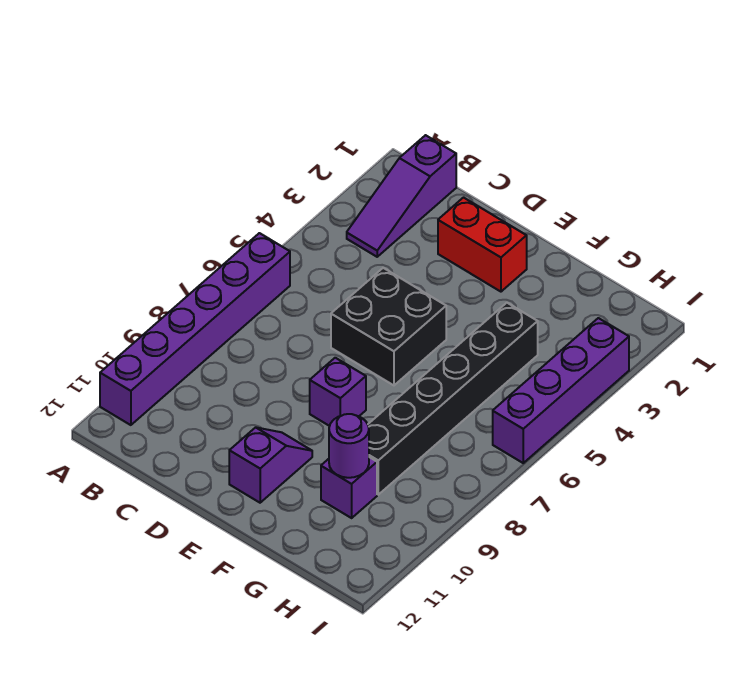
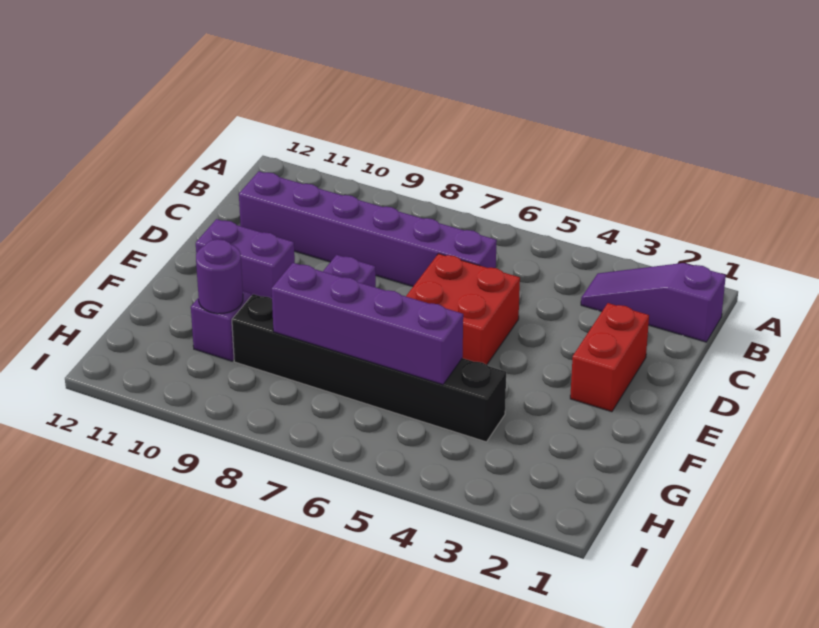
purple brick A6:A11 level 1 -> purple brick C6:C11 level 1
black brick D5:E6 level 1 -> red brick D5:E6 level 1
purple slope E10:E11 level 1 top 11 -> purple brick E10:E11 level 1
purple brick I3:I6 level 1 -> purple brick G5:G8 level 2

